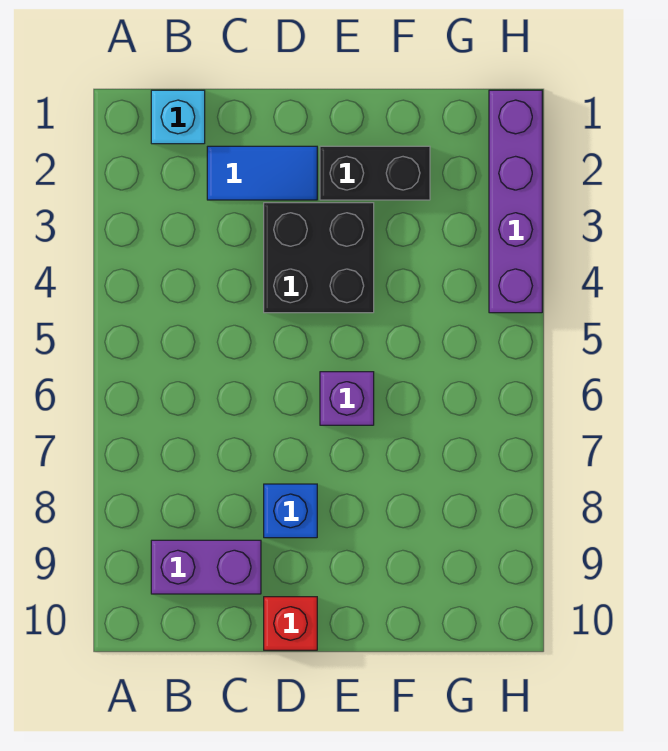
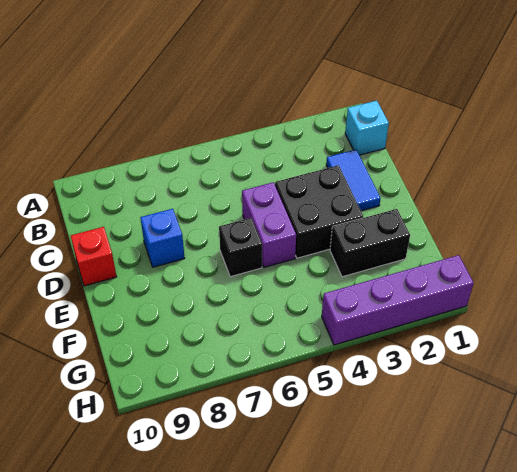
purple brick B9:C9 level 1 -> purple brick D5:E5 level 1
black brick E2:F2 level 1 -> black brick F2:F3 level 1
purple brick E6 level 1 -> black brick E6 level 1

